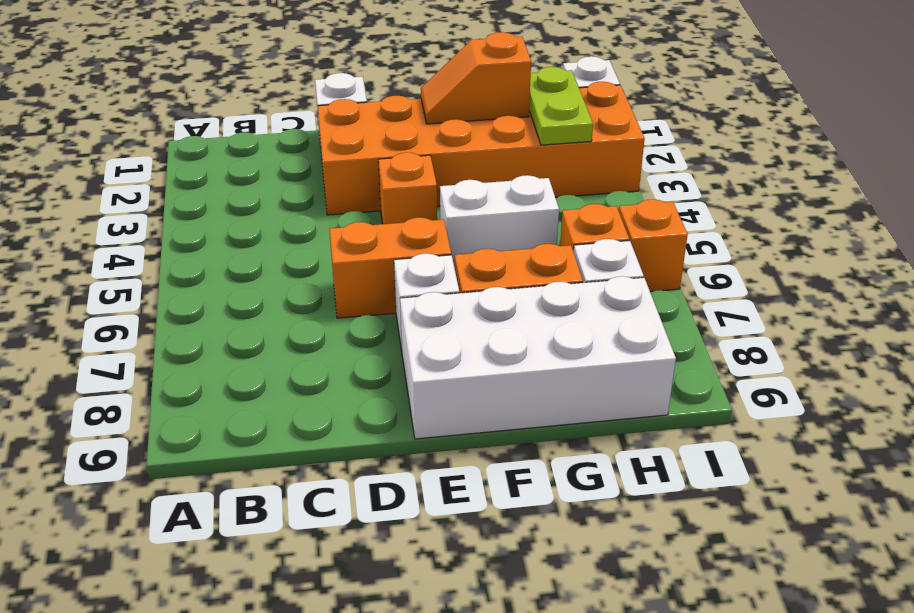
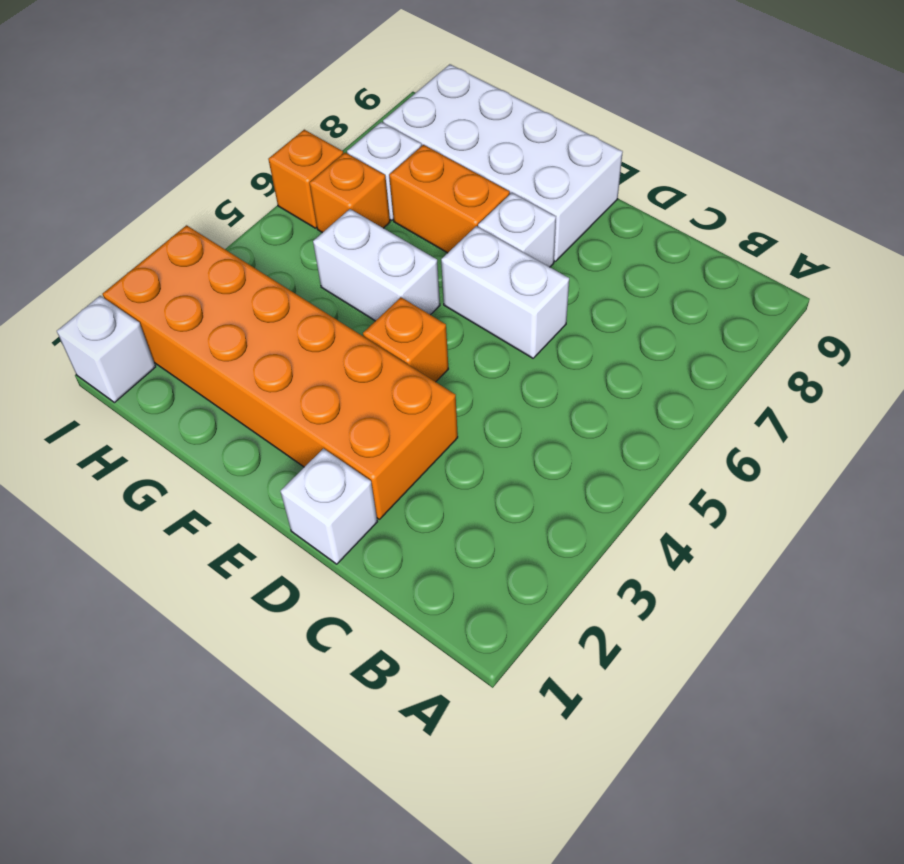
orange brick D6:E6 level 1 -> white brick D6:E6 level 1
orange slope F2:G2 level 2 top G -> none
lime plate H2:H3 level 2 -> none

